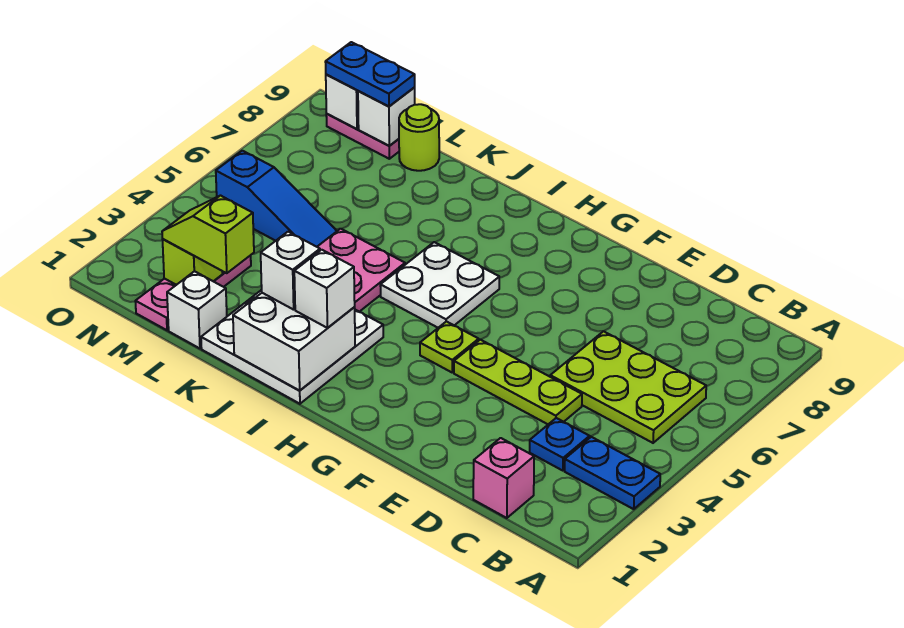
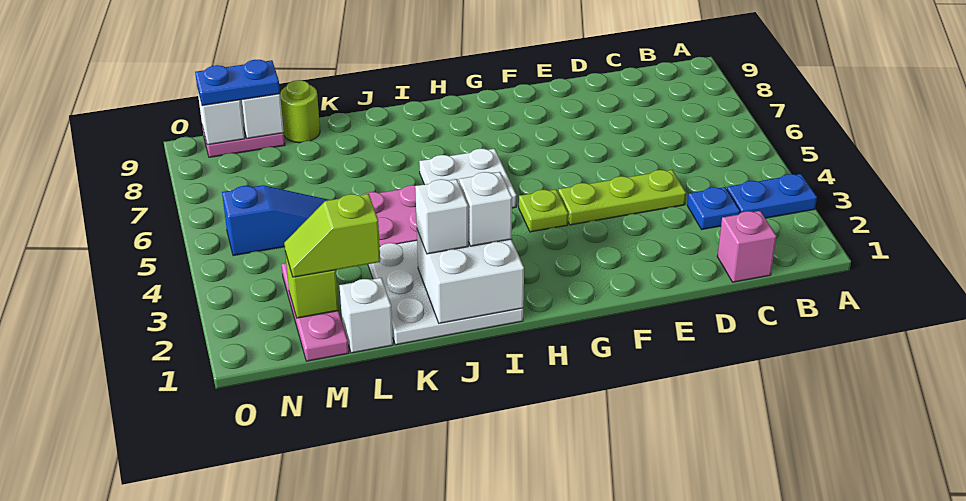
lime plate B5:D6 level 1 -> none

